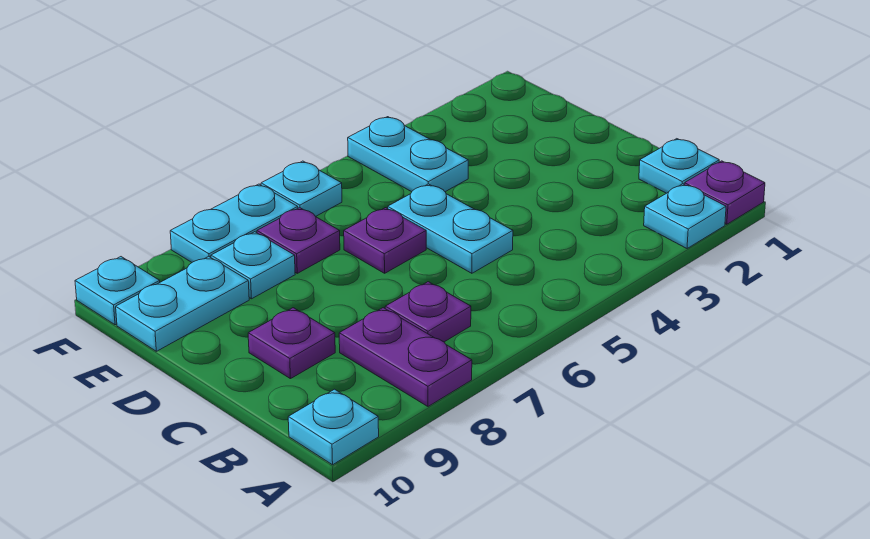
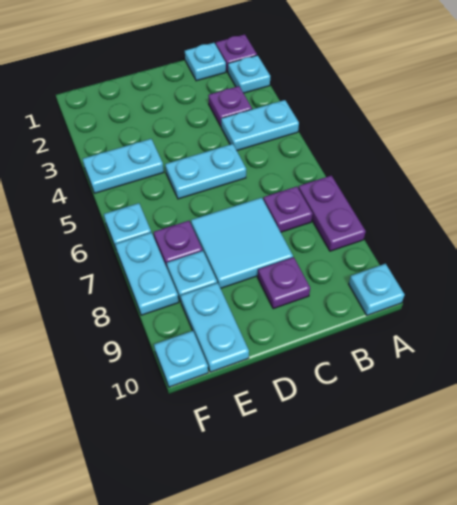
none -> cyan plate A4:B4 level 1
purple plate A8:B8 level 1 -> purple plate A7:A8 level 1
none -> cyan tile C7:D8 level 1
purple plate D6 level 1 -> purple plate B3 level 1

